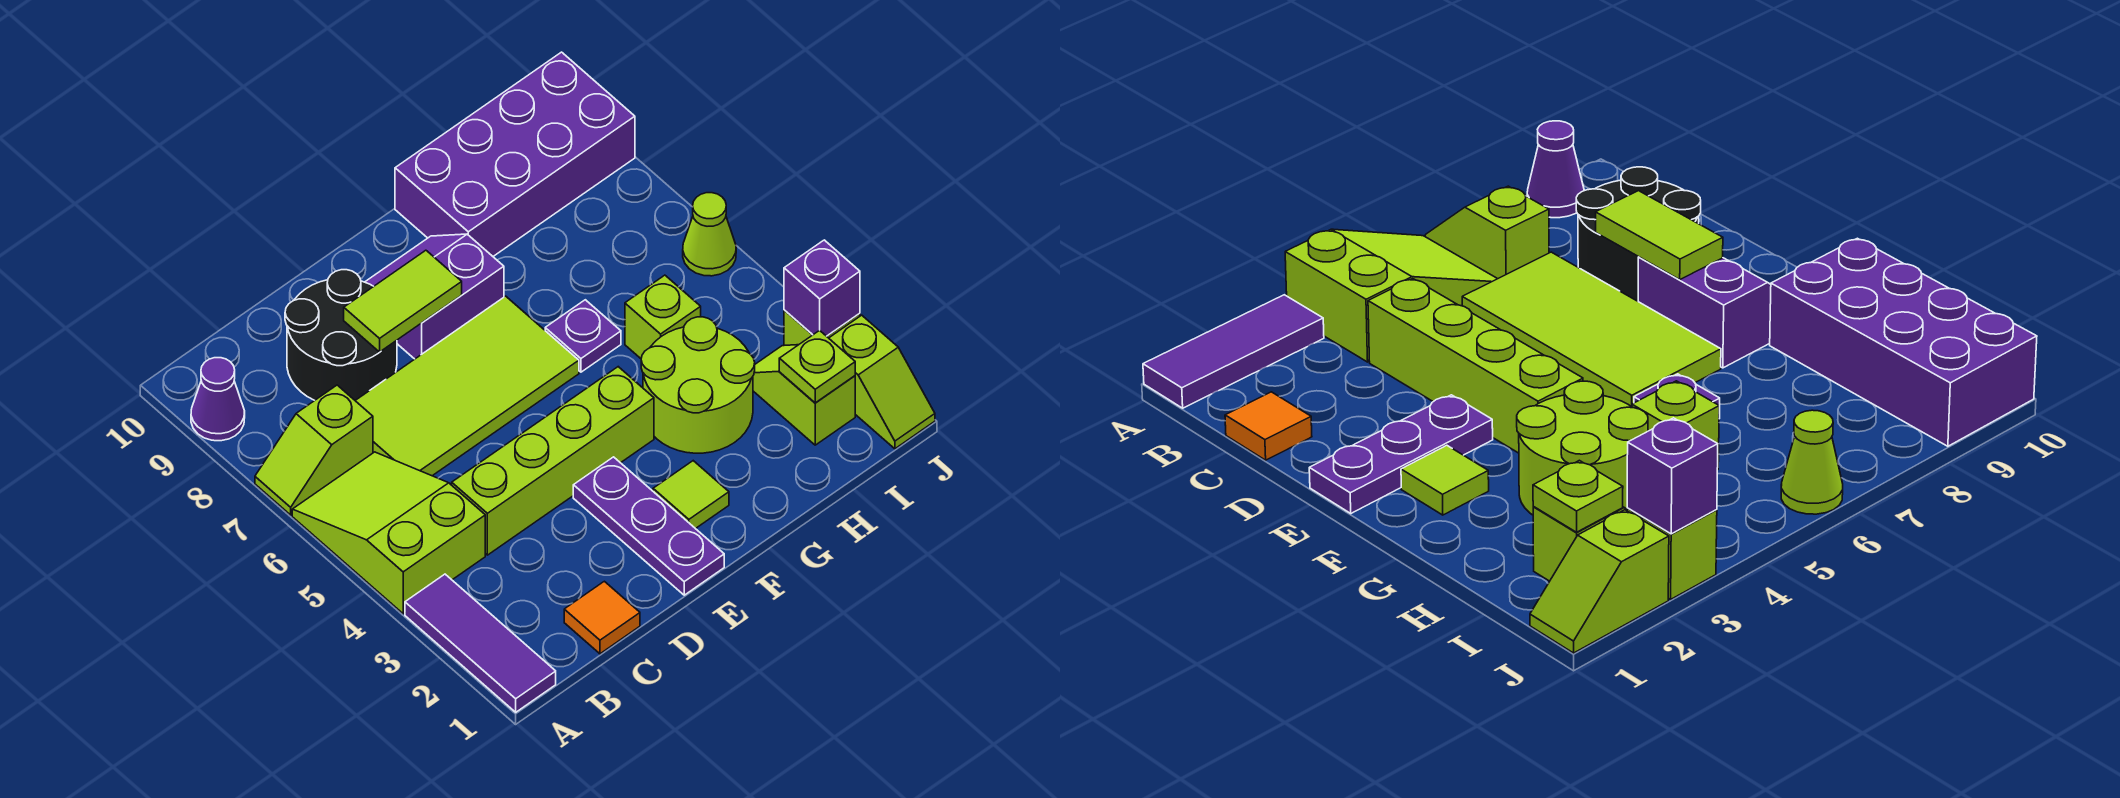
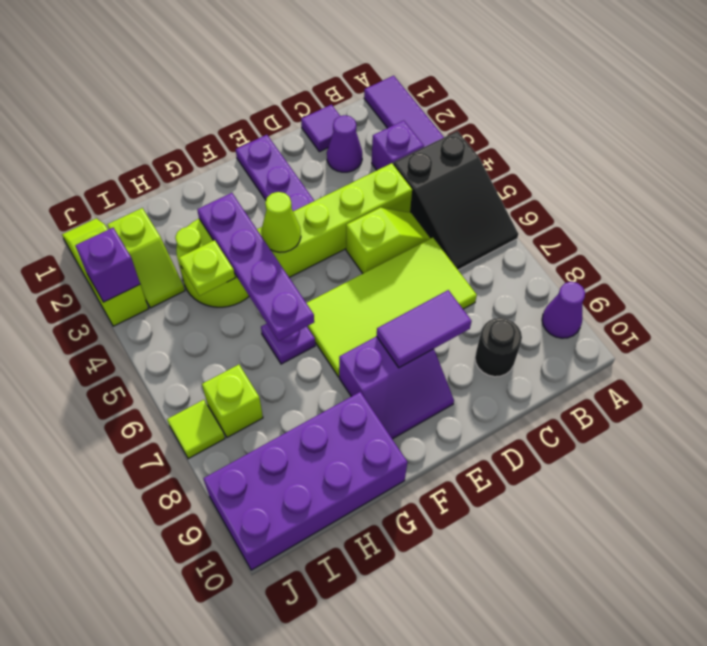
lime slope A4:B6 level 1 top 4 -> black slope A4:B6 level 1 top 4
lime slope A7:B7 level 1 top B -> lime slope C5:D5 level 1 top D
none -> purple brick B3 level 1
orange tile C1 level 1 -> purple tile C1 level 1
none -> purple cone C2 level 1
black round brick C8:D9 level 1 -> black round brick C9 level 1
lime tile D8:E8 level 2 -> purple tile D8:E8 level 2
lime tile F2 level 1 -> lime tile J7 level 1
none -> purple plate G3:G6 level 2
lime brick H5 level 1 -> lime brick I7 level 1
lime plate I2 level 2 -> lime plate H4 level 2
lime cone J6 level 1 -> lime cone F4 level 2

